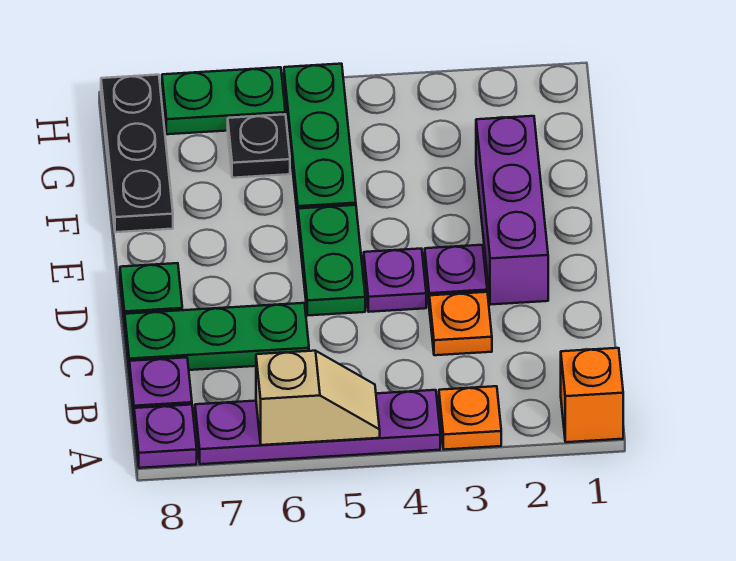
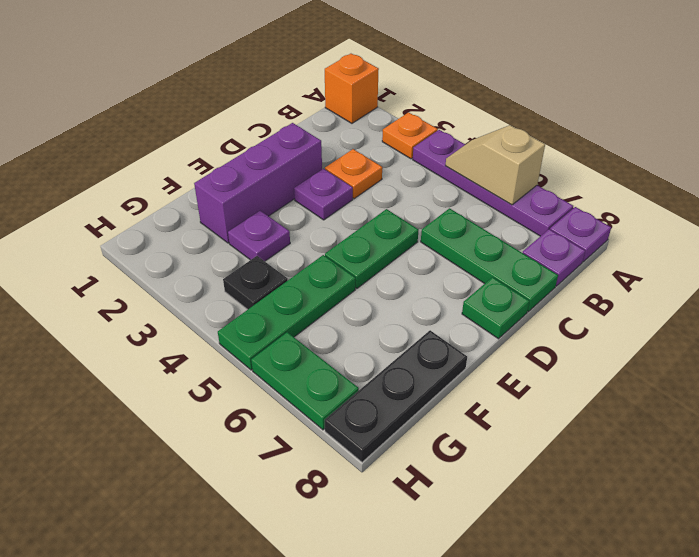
purple plate D4 level 1 -> purple plate F3 level 1
black plate G6 level 1 -> black plate G4 level 1

